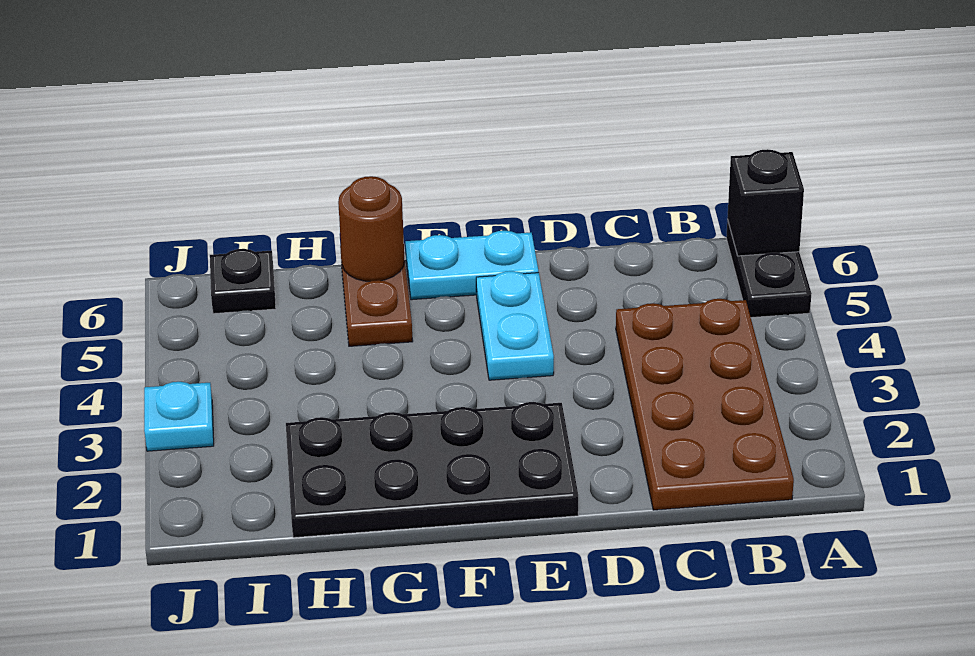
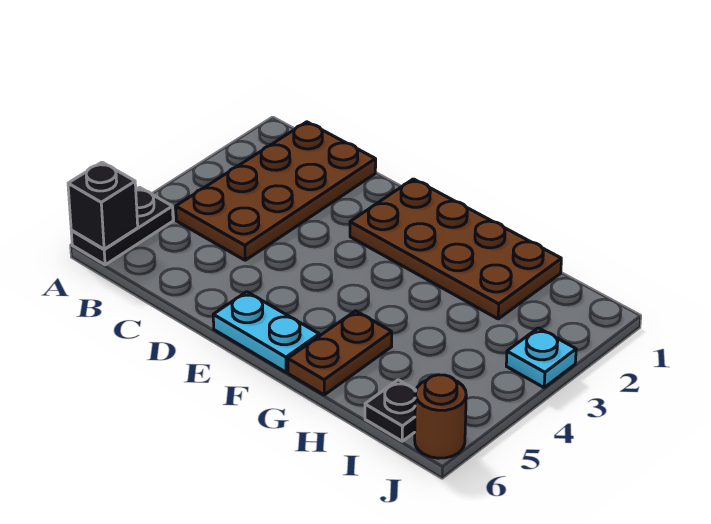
black plate E1:H2 level 1 -> brown plate E1:H2 level 1
cyan plate E4:E5 level 1 -> none
brown round brick G6 level 2 -> brown round brick J6 level 1

